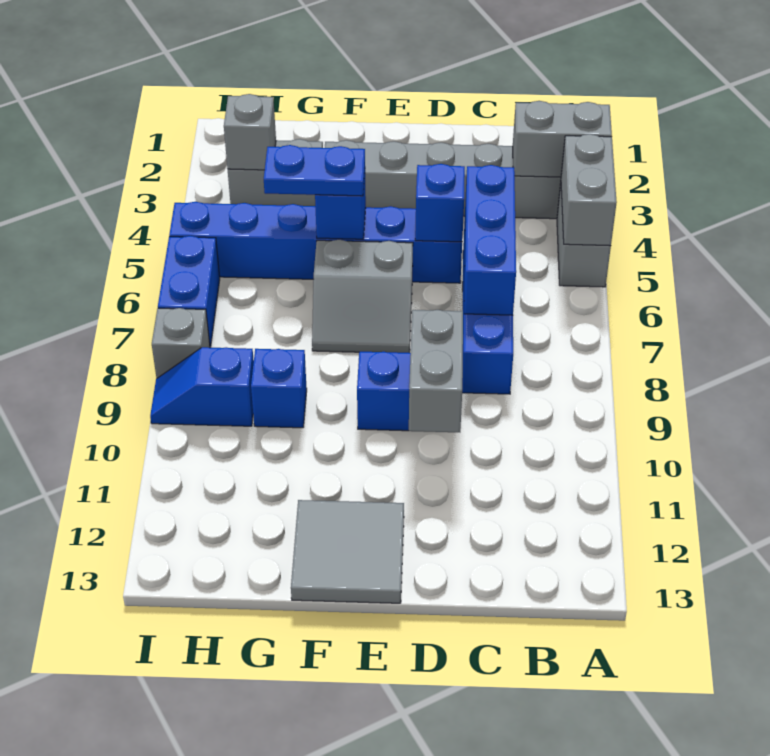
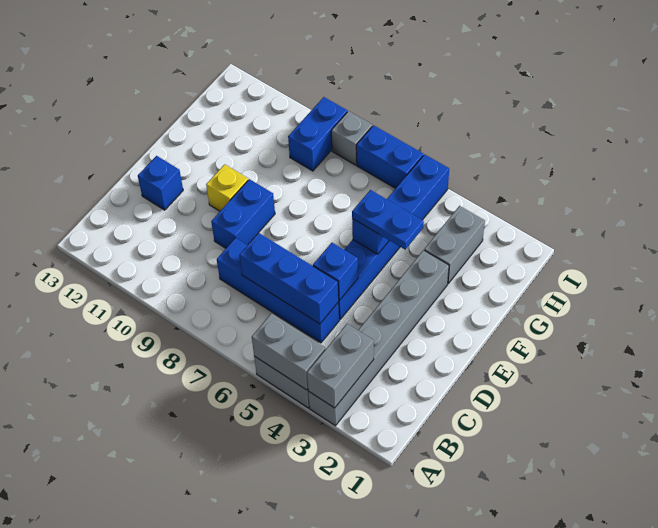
grey brick D9:D10 level 2 -> none
grey slope E6:F7 level 1 top 6 -> none
none -> yellow brick E10 level 1
grey tile E12:F13 level 1 -> none
blue plate F5:G5 level 3 -> blue plate F4:F5 level 3
blue brick G9 level 1 -> blue brick D12 level 1
grey brick H3 level 2 -> none
blue slope H9:I9 level 1 top H -> blue brick H9:I9 level 1

